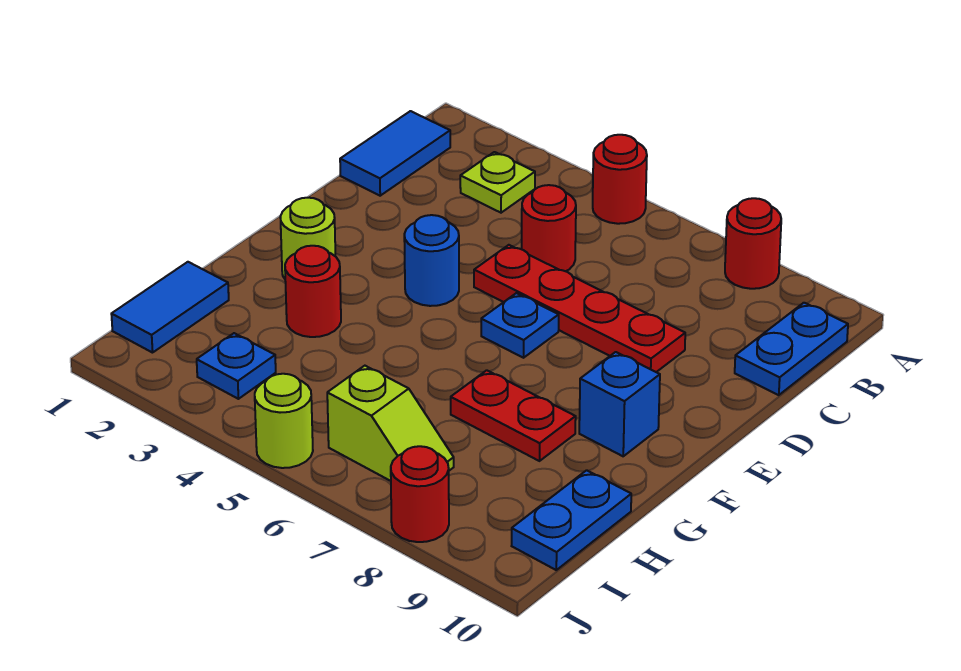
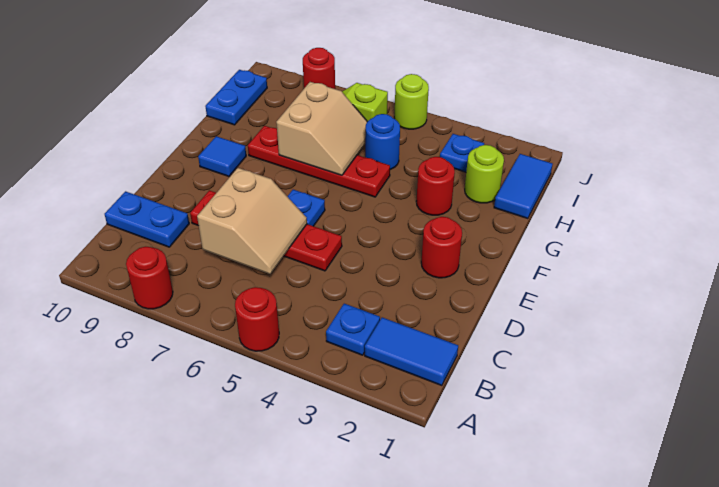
blue tile B1:C1 level 1 -> blue tile B1:B2 level 1
lime plate B3 level 1 -> blue plate B3 level 1
blue plate B10:C10 level 1 -> blue plate C9:C10 level 1
red round brick C5 level 1 -> red round brick E2 level 1
none -> tan slope C6:D7 level 2 top 7
blue round brick E4 level 1 -> blue round brick H5 level 1
lime round brick F2 level 1 -> lime round brick H2 level 1
blue brick F9 level 1 -> blue tile F9 level 1
none -> tan slope G6:H7 level 2 top 7
red plate G7:G8 level 1 -> red plate G5:G8 level 1

